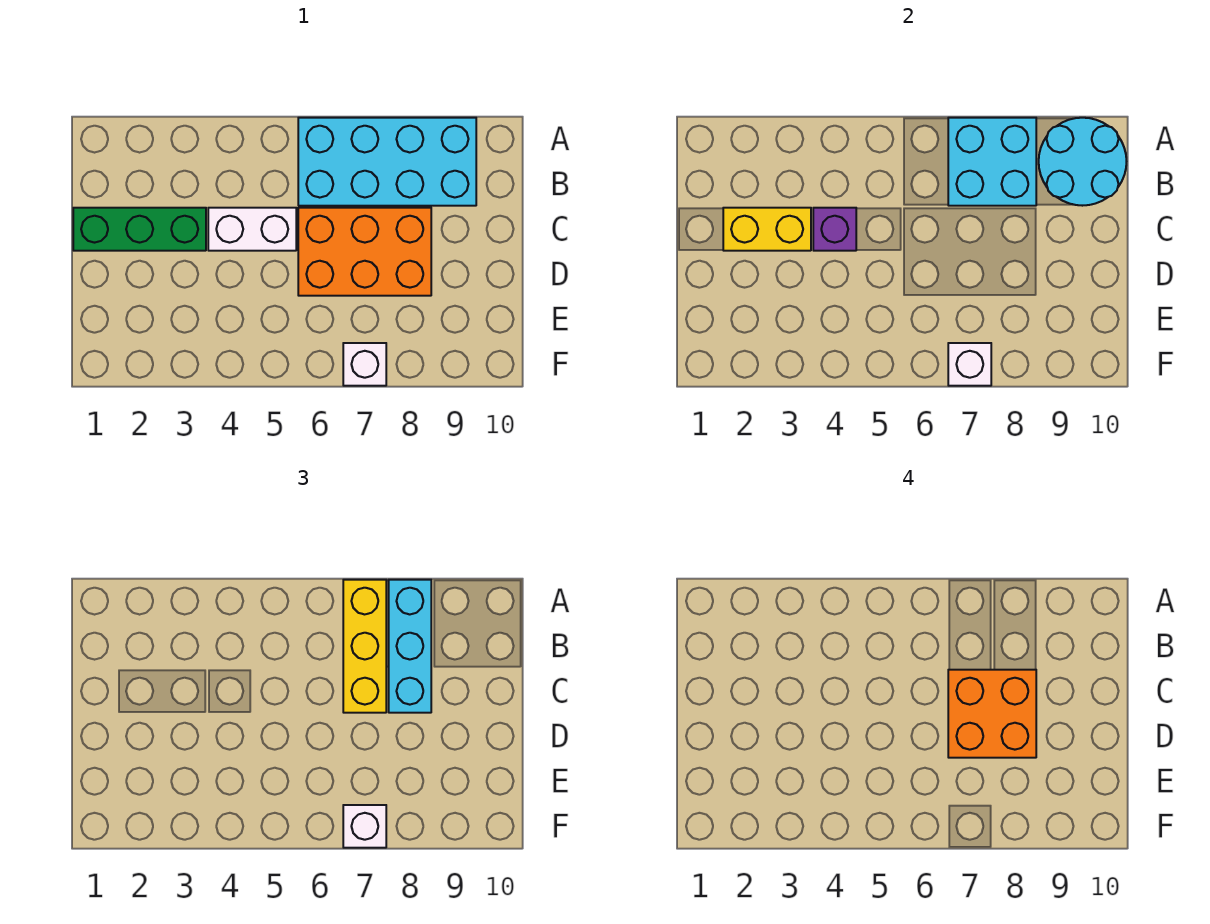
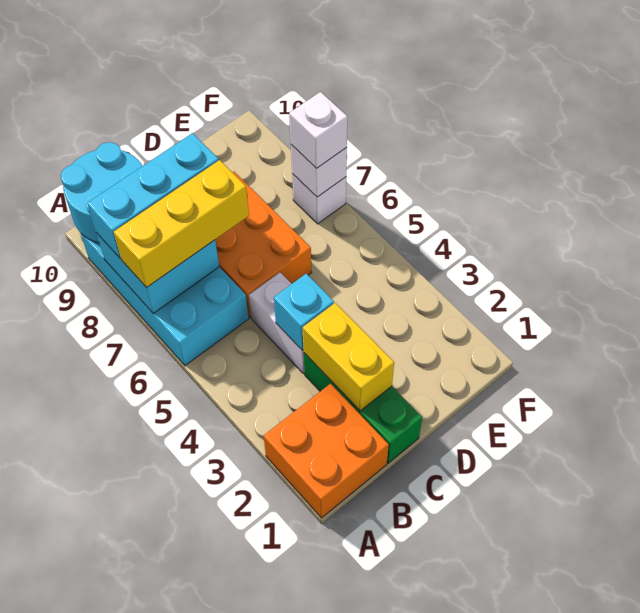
purple brick C4 level 2 -> cyan brick C4 level 2
orange brick C7:D8 level 4 -> orange brick A1:B2 level 1

